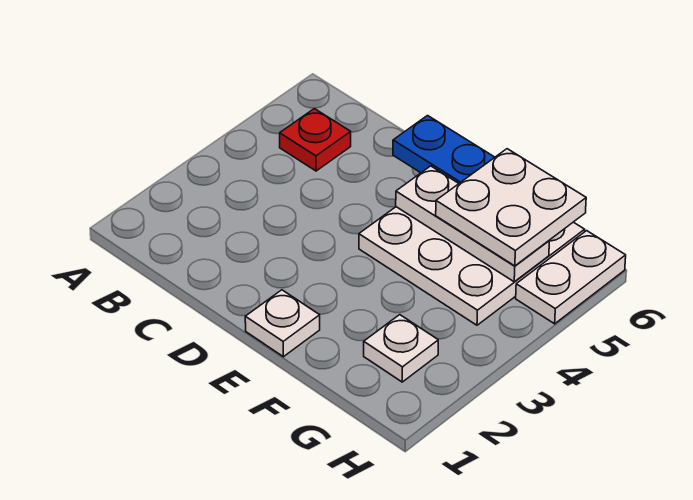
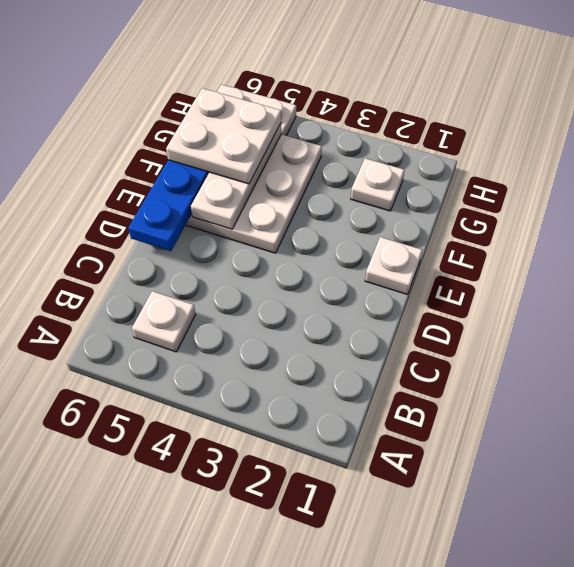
red plate B5 level 1 -> white plate B5 level 1

